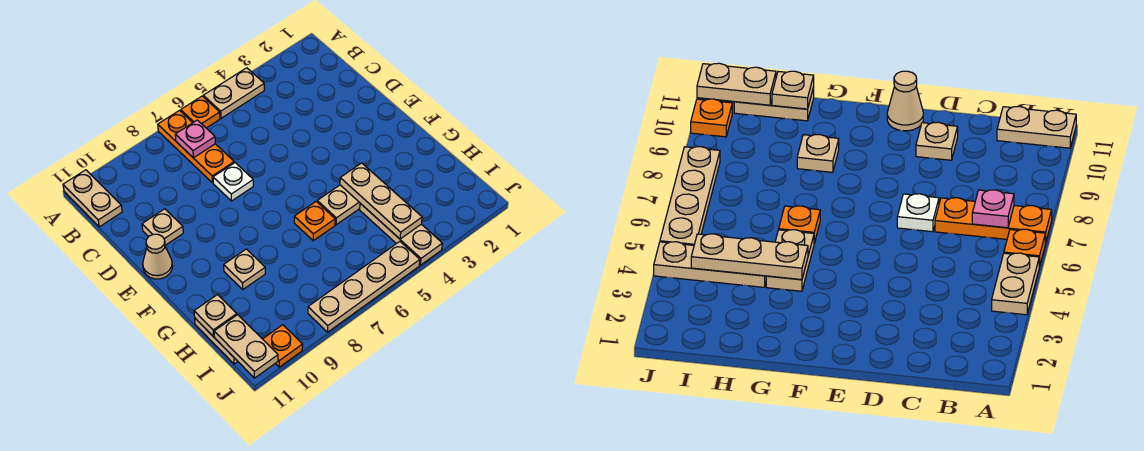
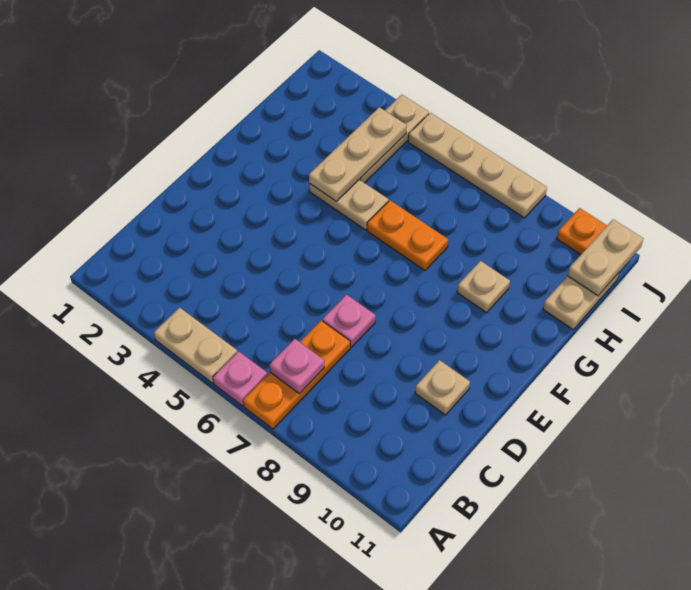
orange plate A6 level 1 -> pink plate A6 level 1
tan plate A11:B11 level 1 -> none
white plate D7 level 1 -> pink plate D7 level 1
tan cone E11 level 1 -> none
orange plate G6 level 1 -> orange plate G6:G7 level 1
tan plate H11 level 2 -> none

